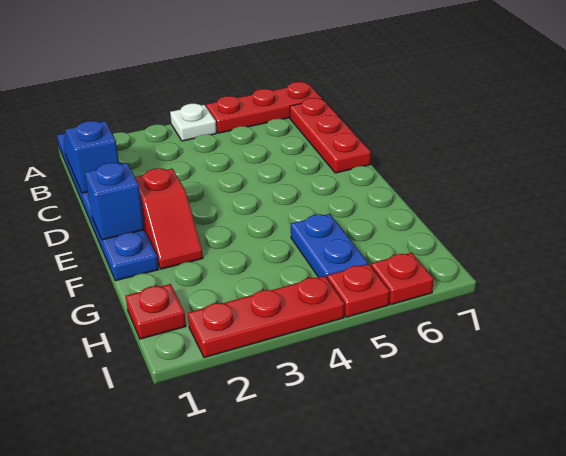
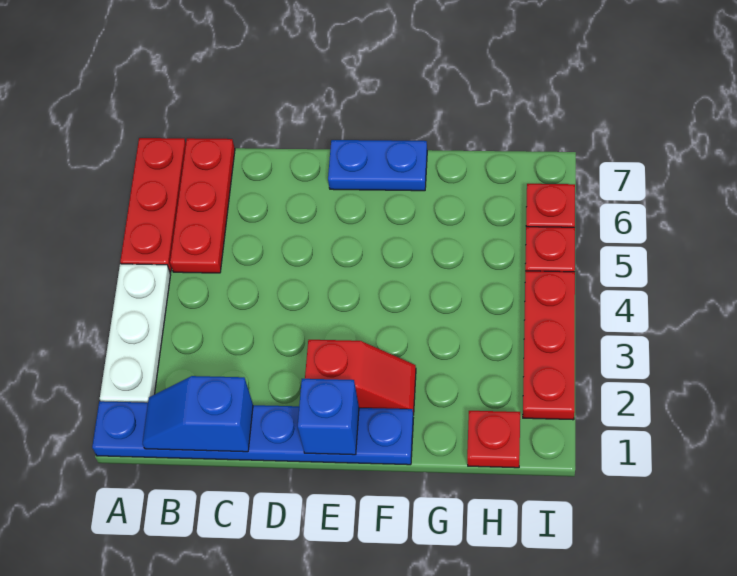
white plate A4 level 1 -> white plate A2:A4 level 1
red plate B7:D7 level 1 -> red plate B5:B7 level 1
blue plate G5:H5 level 1 -> blue plate E7:F7 level 1

